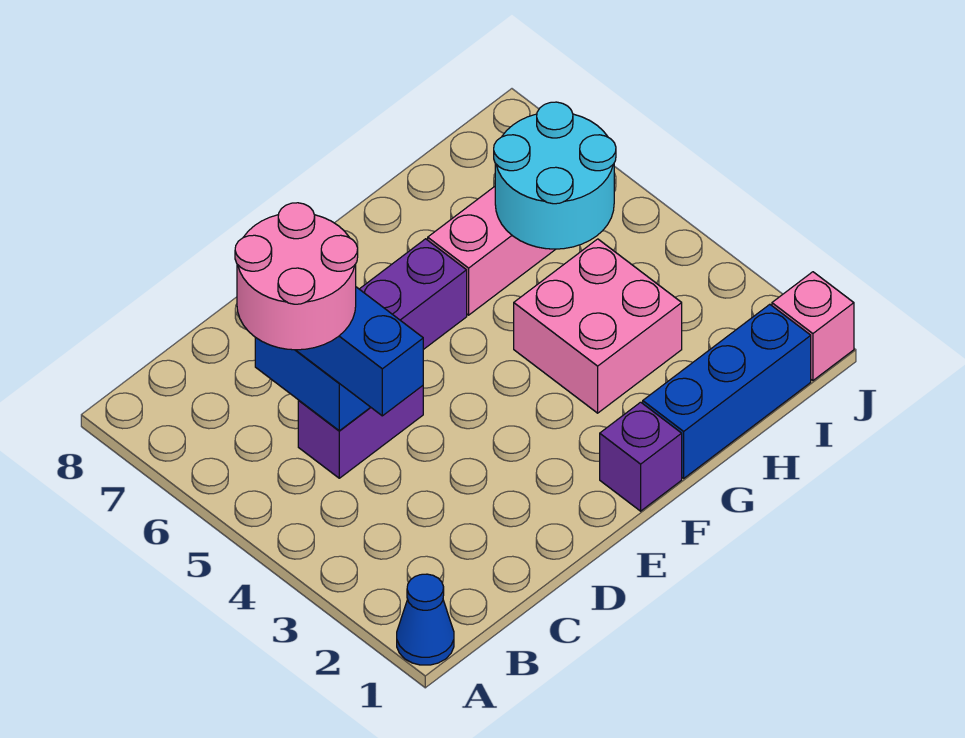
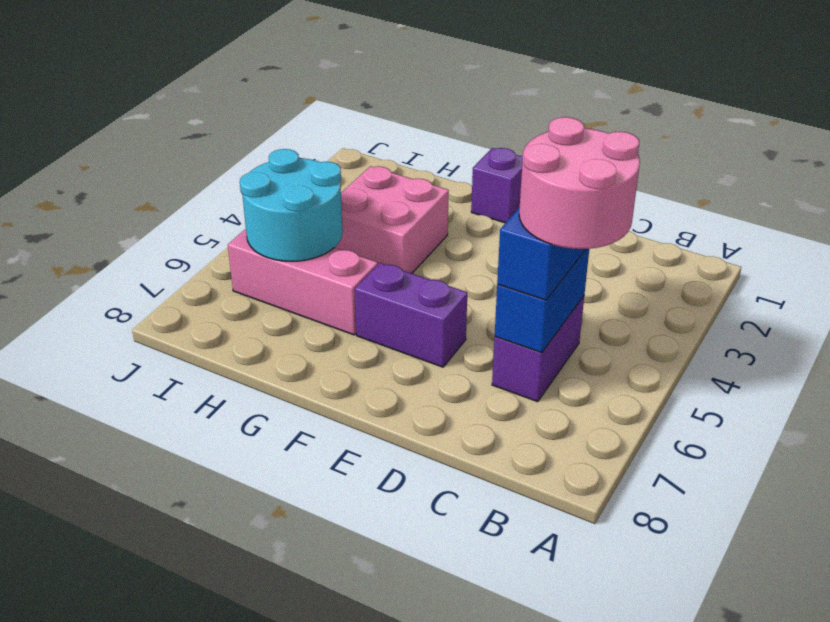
blue cone A1 level 1 -> none
purple brick C5:D5 level 1 -> purple brick C5:C6 level 1
blue brick G1:I1 level 1 -> none
pink brick J1 level 1 -> none

